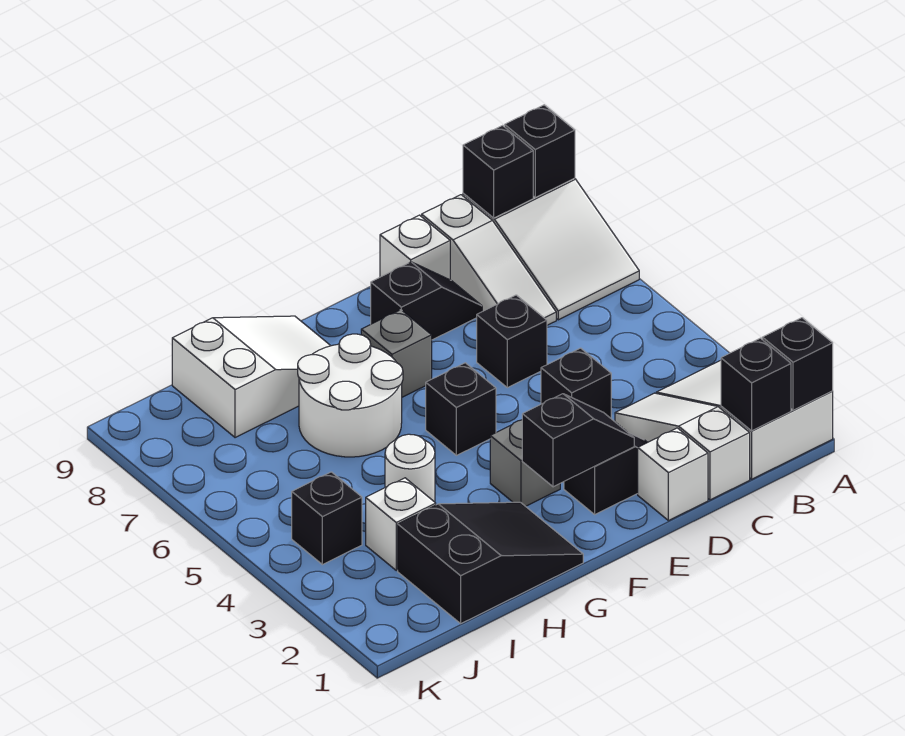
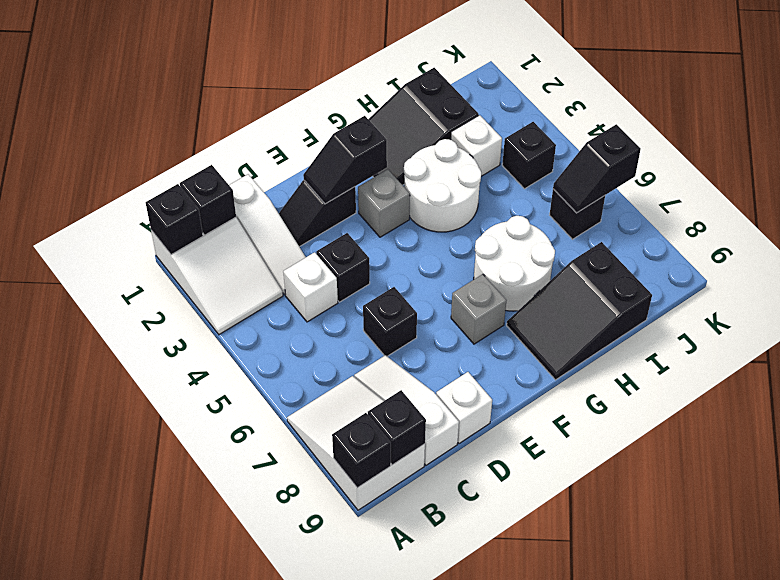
white brick D1 level 1 -> white brick C4 level 1
black slope D8:E8 level 1 top E -> black slope J6:K6 level 2 top K
black brick F5 level 1 -> black brick J6 level 1
white slope G8:I9 level 1 top I -> black slope G8:I9 level 1 top I
white round brick H4 level 1 -> white round brick G3:H4 level 1

